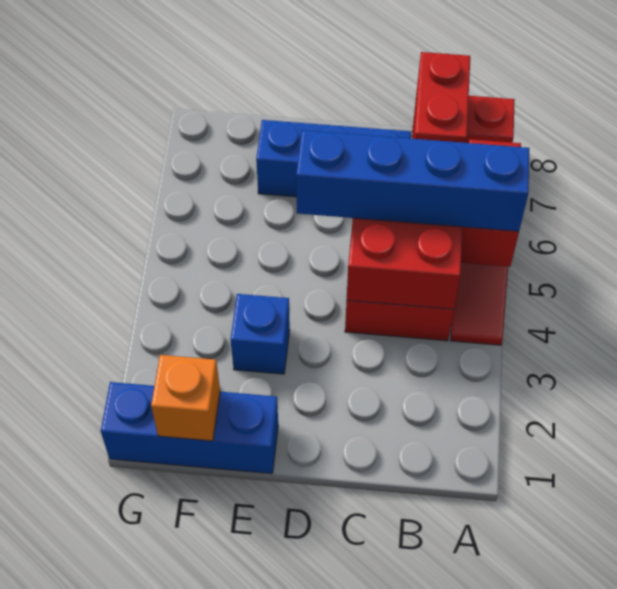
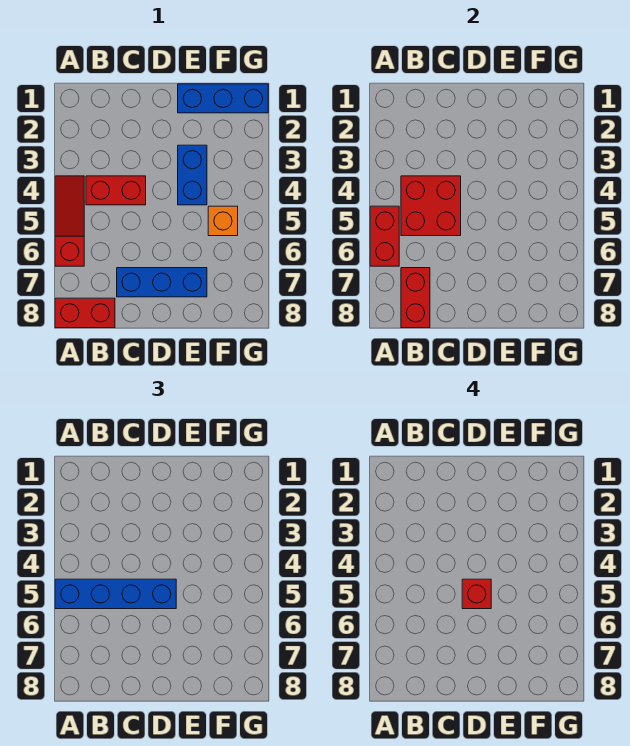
none -> red brick D5 level 4
blue brick E3 level 1 -> blue brick E3:E4 level 1
orange brick F1 level 2 -> orange brick F5 level 1

